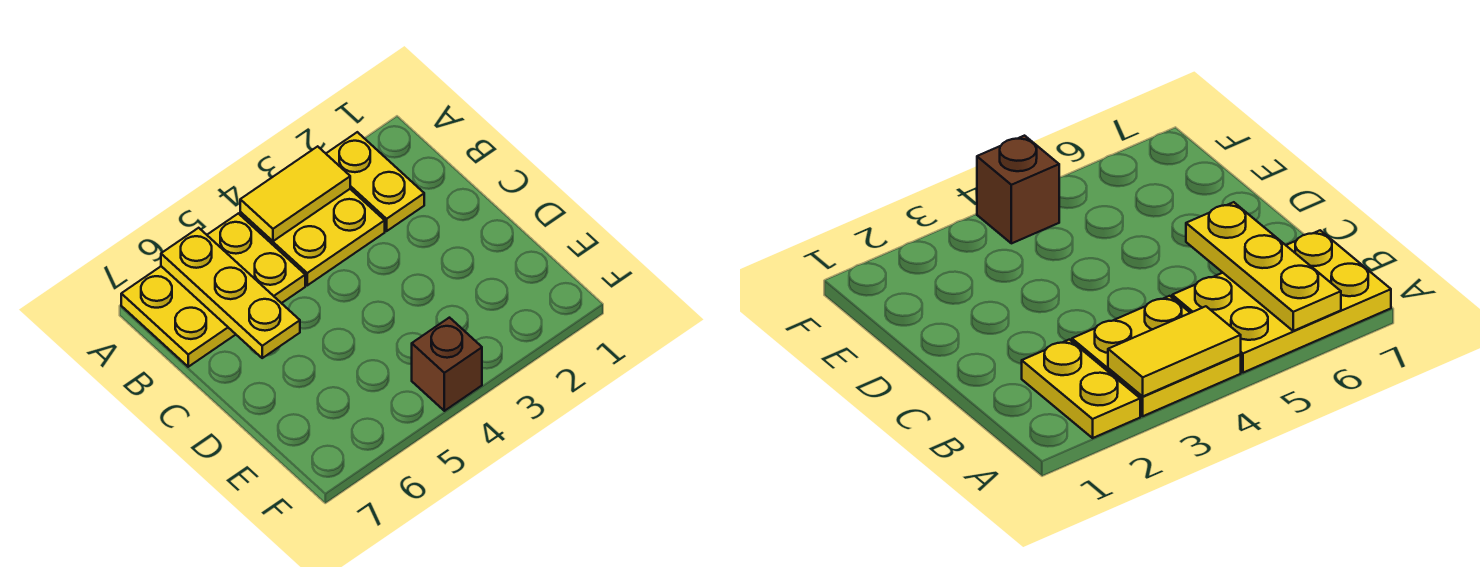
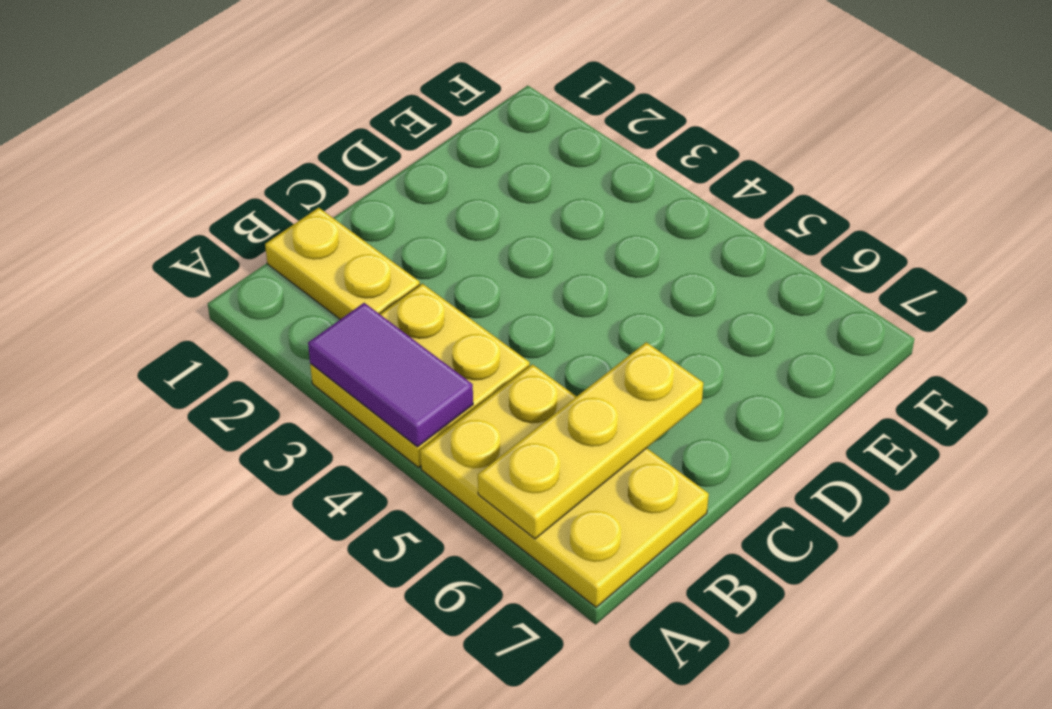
yellow plate A2:B2 level 1 -> yellow plate B1:B2 level 1
yellow tile A3:A4 level 2 -> purple tile A3:A4 level 2
brown brick F4 level 1 -> none

